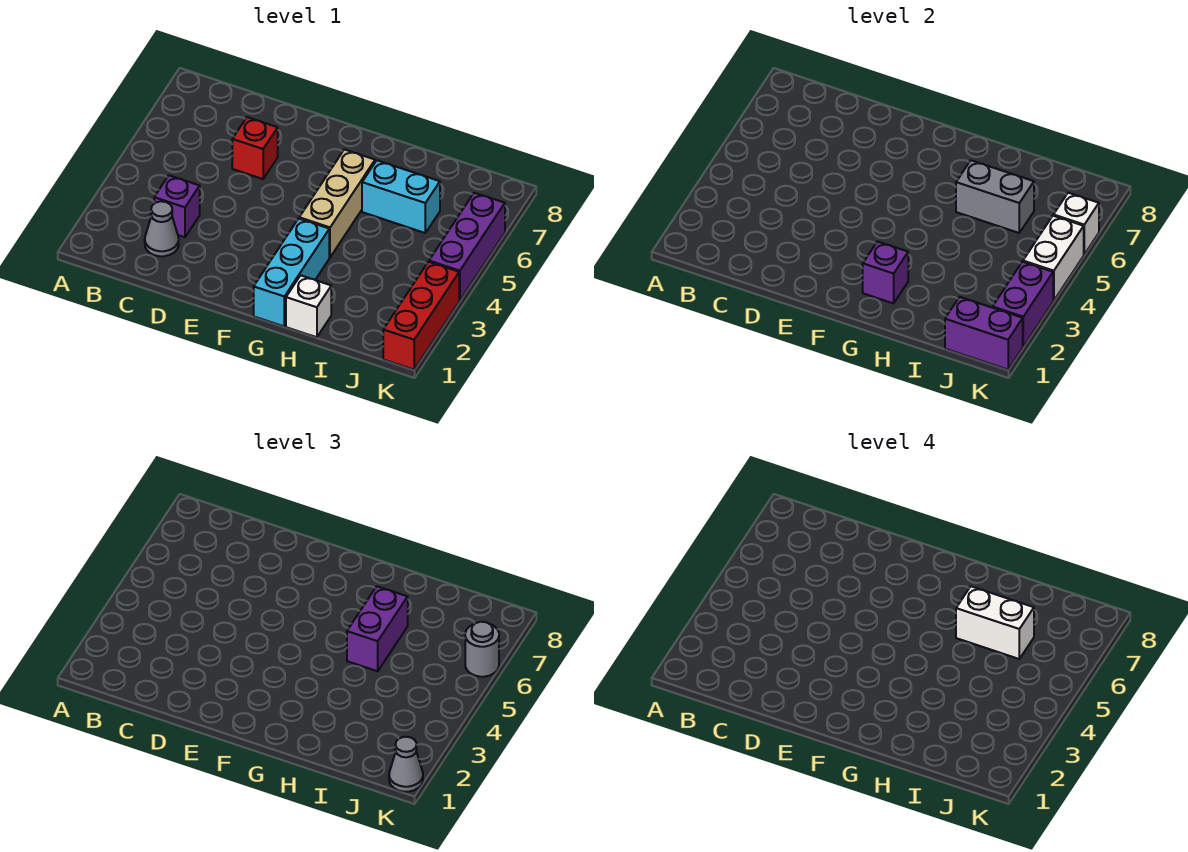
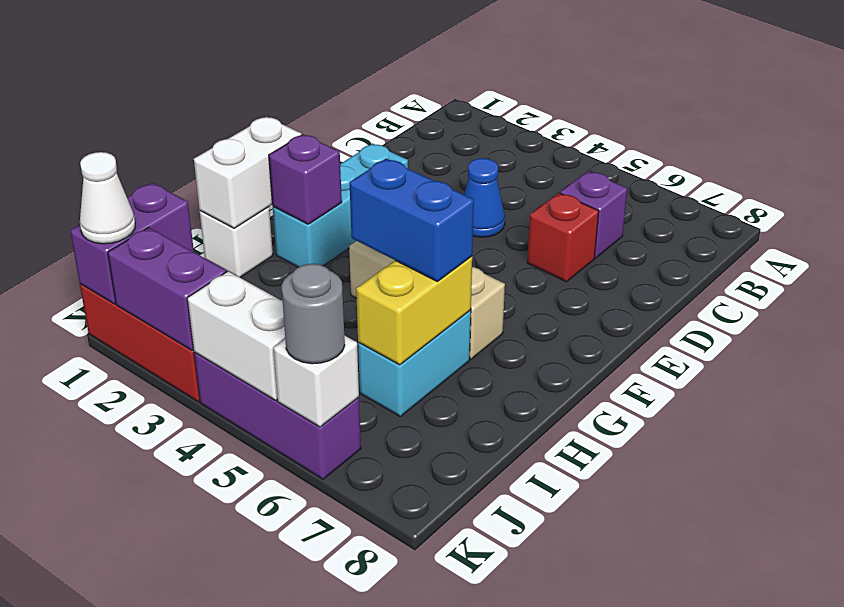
grey cone C2 level 1 -> none
purple brick C3 level 1 -> purple brick C6 level 1
none -> blue cone D4 level 1
cyan brick G1:G3 level 1 -> cyan brick E2:G2 level 1
purple brick H5:H6 level 3 -> blue brick H5:H6 level 3
grey brick H6:I6 level 2 -> yellow brick H6:I6 level 2
white brick H6:I6 level 4 -> white brick G1:H1 level 2
grey cone K1 level 3 -> white cone K1 level 3

